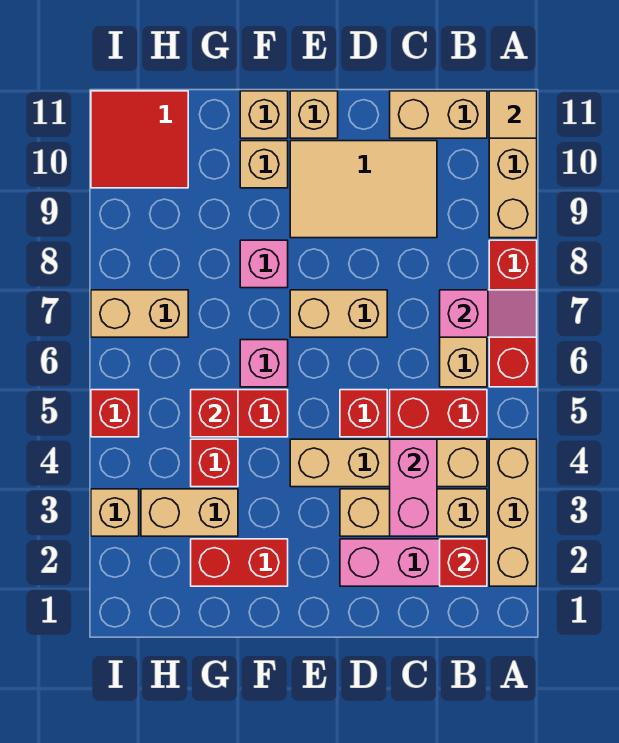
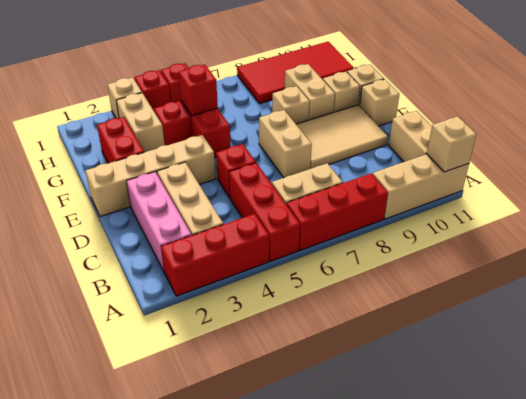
tan brick A2:A4 level 1 -> red brick A2:A4 level 1
pink slope A7:B7 level 2 top B -> none
tan tile A11 level 2 -> tan brick A11 level 2
red brick B2 level 2 -> red brick I4 level 1
tan brick B4:E4 level 1 -> tan brick E1:E4 level 1
red brick B5:C5 level 1 -> red brick A5:C5 level 1
pink brick C3:C4 level 2 -> none
tan tile C9:E10 level 1 -> tan tile D8:E10 level 1
pink brick F6 level 1 -> none
pink brick F8 level 1 -> tan brick F8 level 1
tan brick H7:I7 level 1 -> tan brick F9:G9 level 1
red tile H10:I11 level 1 -> red tile H8:I11 level 1

